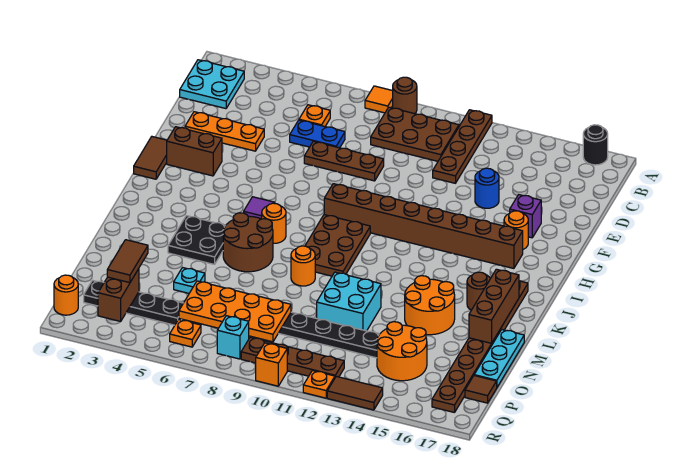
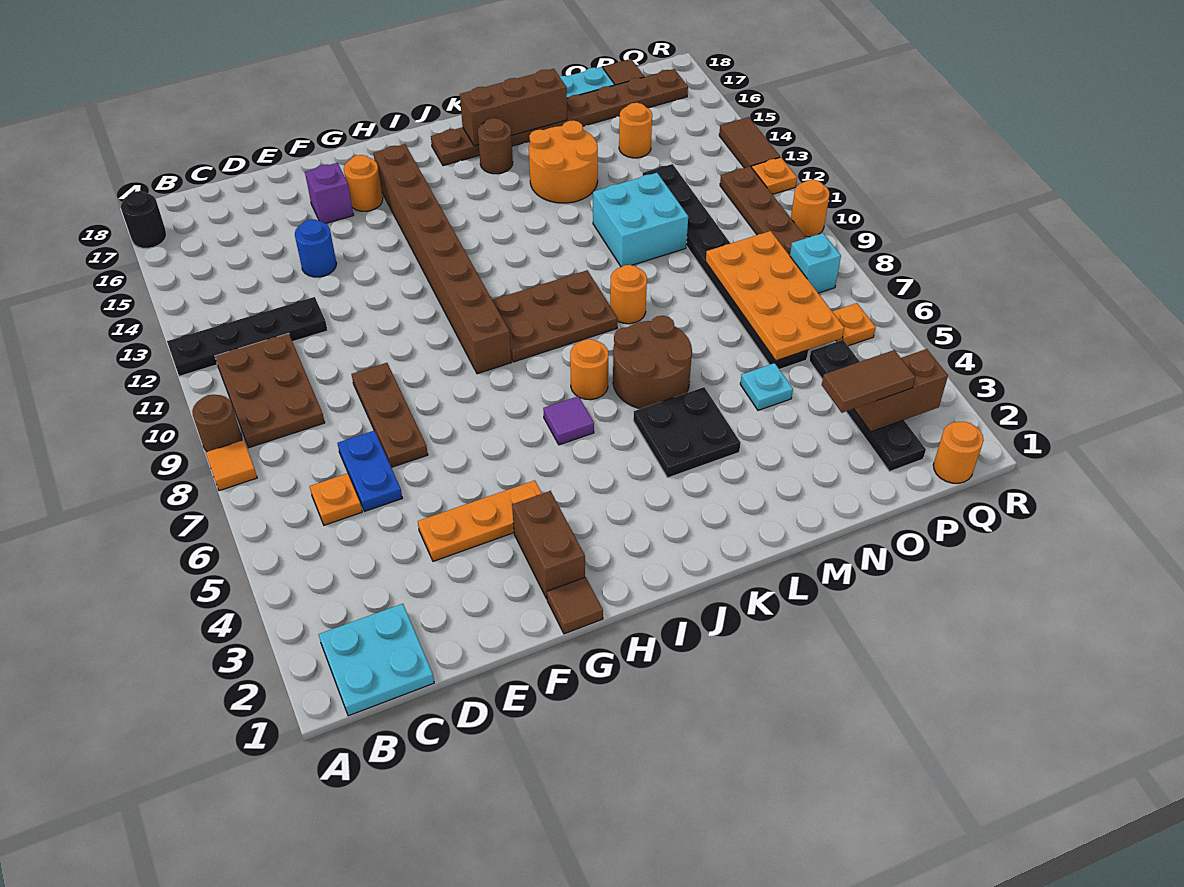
brown plate A12:D12 level 1 -> black plate A12:D12 level 1
orange plate E2:E4 level 1 -> orange plate E4:G4 level 1
brown tile G1:H1 level 1 -> brown tile G1 level 1
orange round brick O14:P15 level 1 -> orange round brick O15 level 1
orange brick R10 level 1 -> orange round brick R10 level 1

